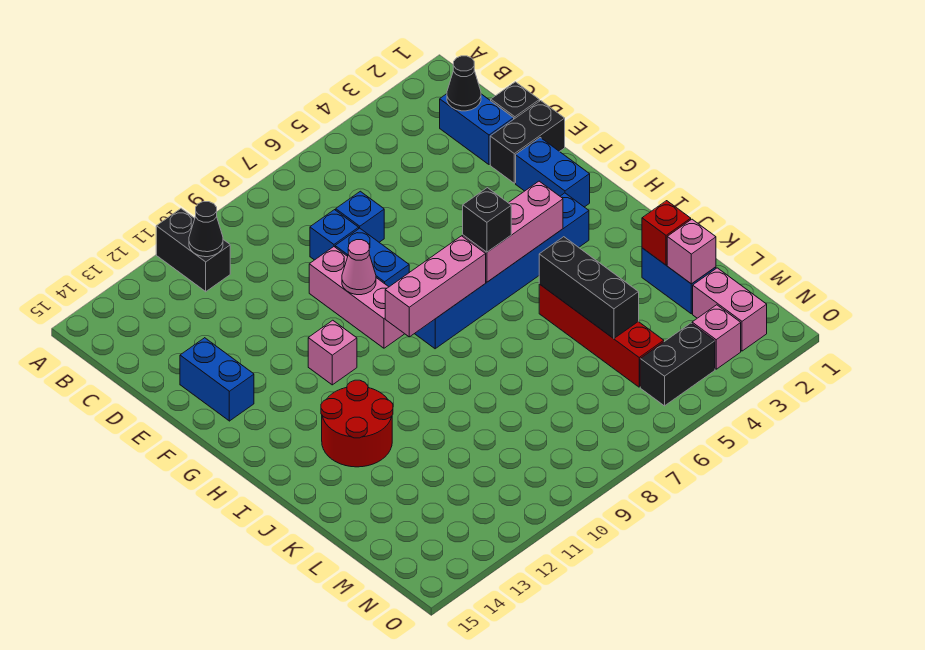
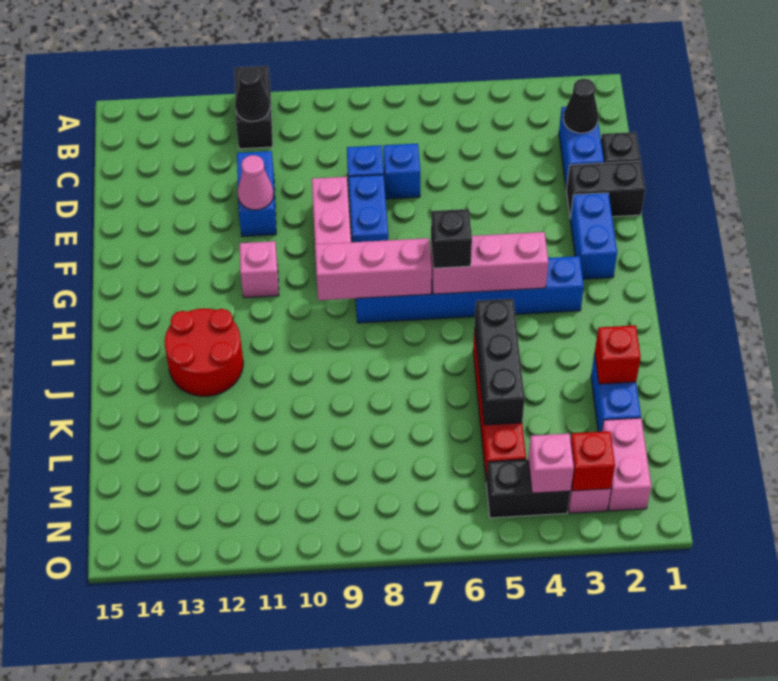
blue brick E14:F14 level 1 -> blue brick D11:E11 level 1
pink cone F9 level 2 -> pink cone E11 level 2
pink brick L2 level 2 -> pink brick N4 level 2
none -> red brick N3 level 2

